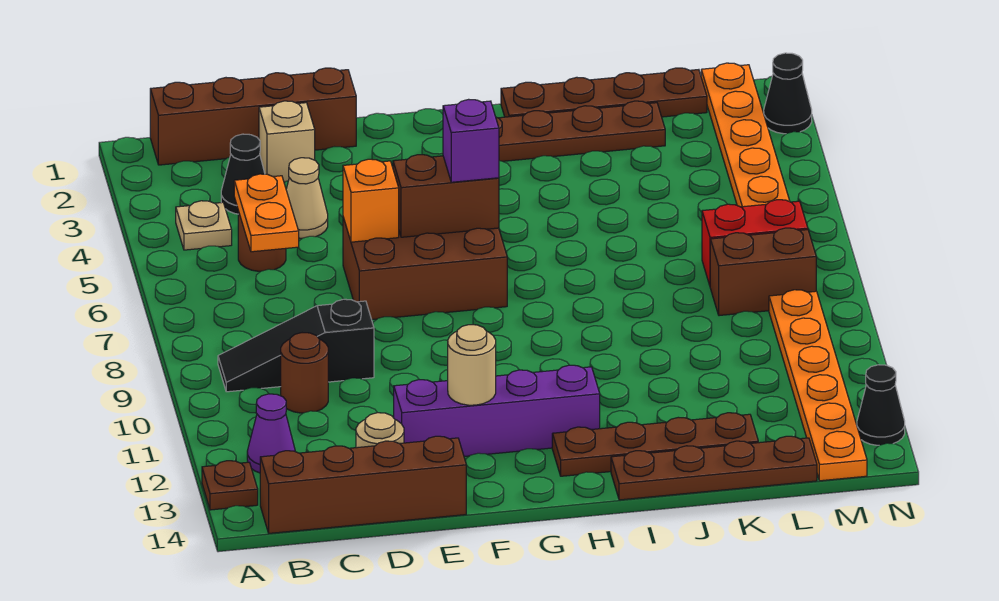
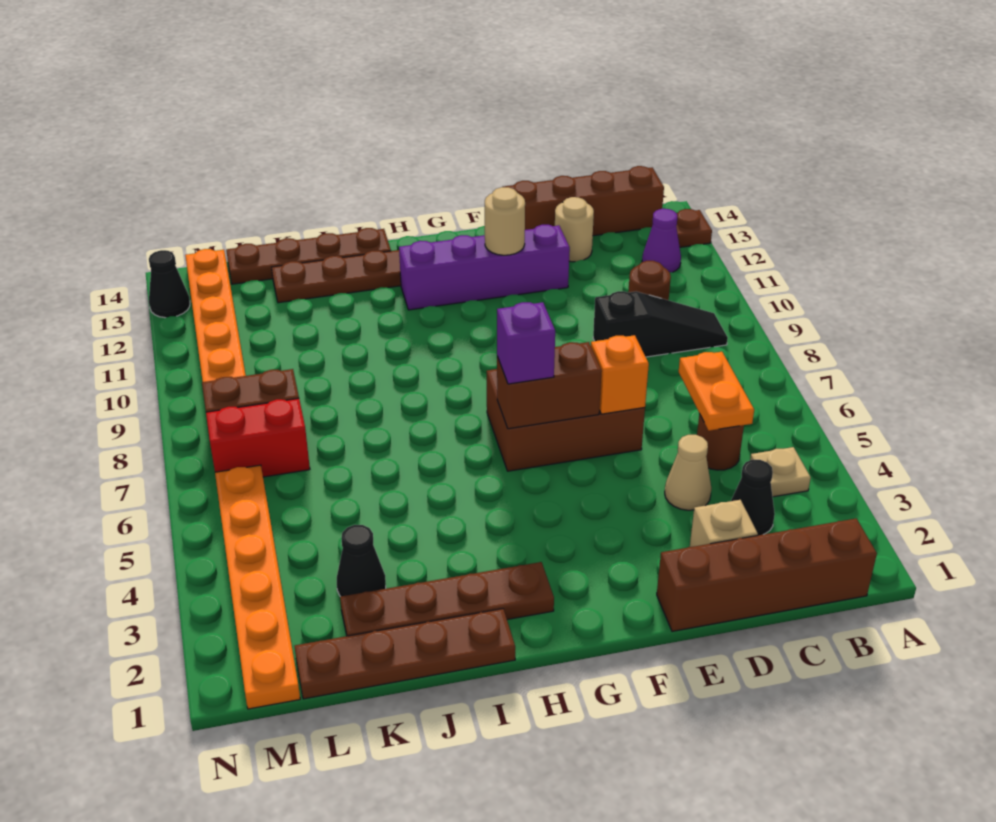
black cone N2 level 1 -> black cone K3 level 1

